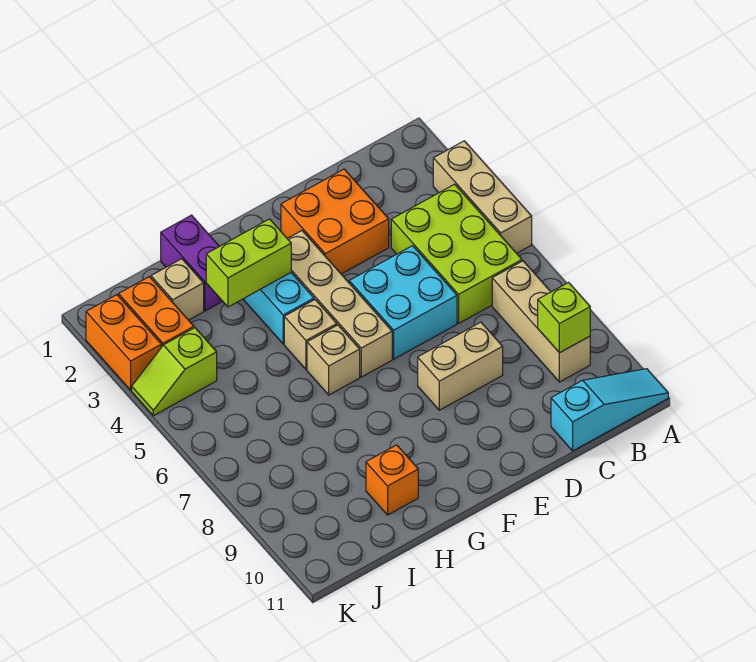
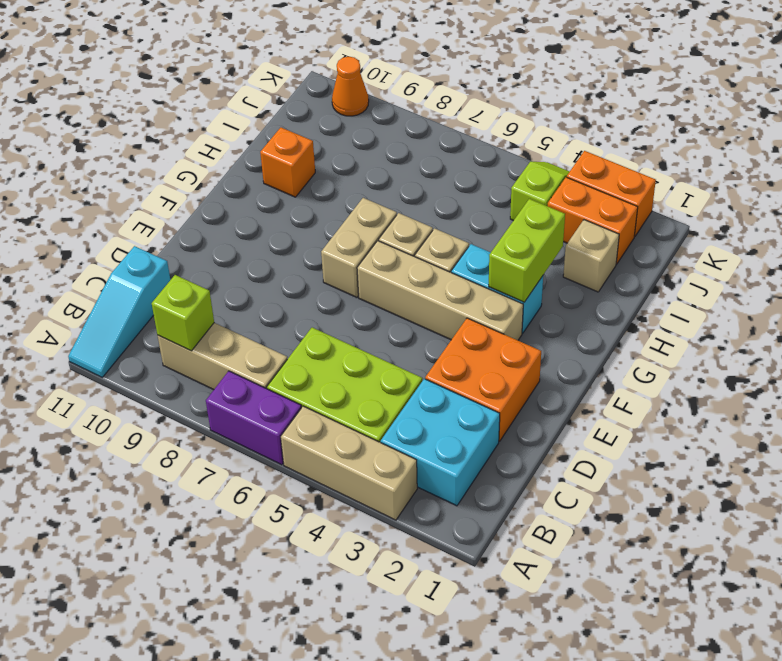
cyan brick D5:E6 level 1 -> cyan brick B2:C3 level 1
tan brick D8:E8 level 1 -> tan brick F7:G7 level 1
purple brick H1:H2 level 1 -> purple brick A6:A7 level 1
none -> orange cone K10 level 1

